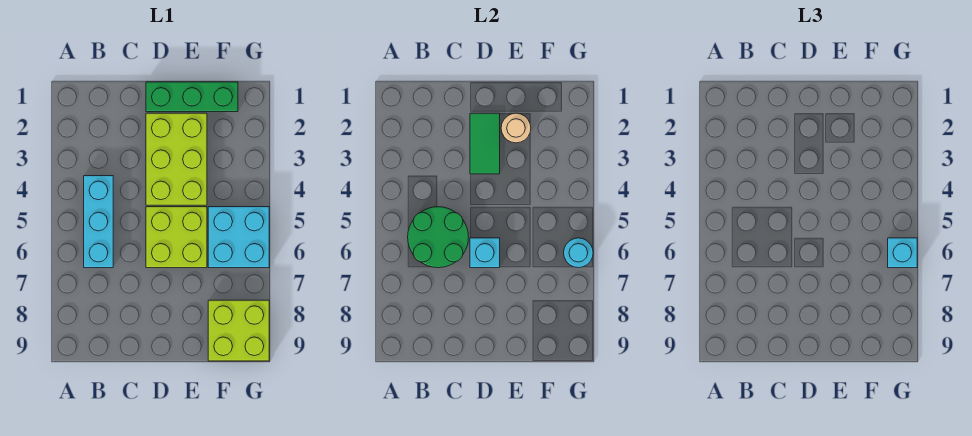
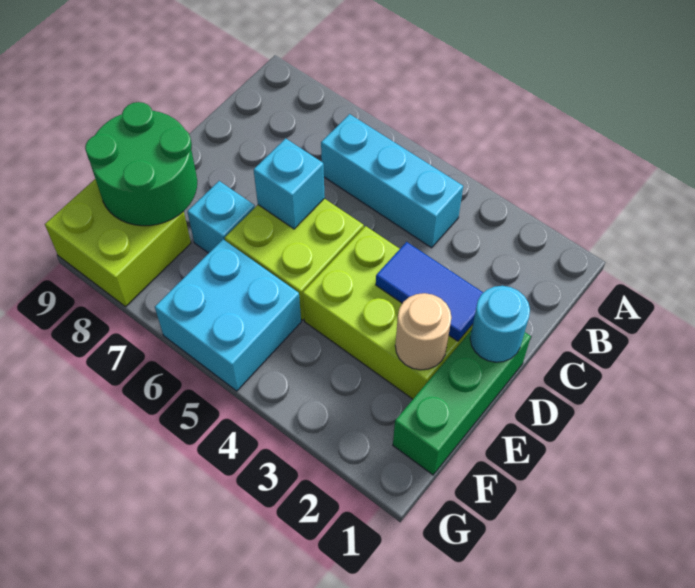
green round brick B5:C6 level 2 -> green round brick E8:F9 level 2
green tile D2:D3 level 2 -> blue tile D2:D3 level 2
cyan round brick G6 level 2 -> cyan round brick D1 level 2
cyan brick G6 level 3 -> cyan brick E7 level 1

